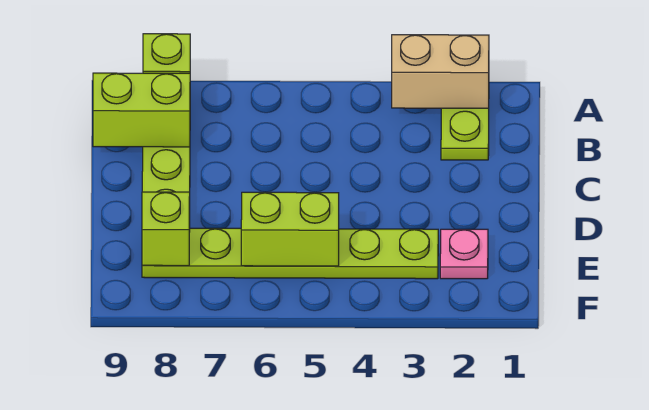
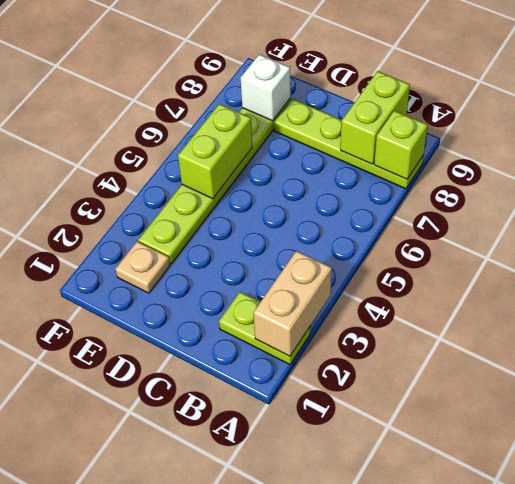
pink plate E2 level 1 -> tan plate E2 level 1
lime brick E8 level 2 -> white brick E8 level 2

